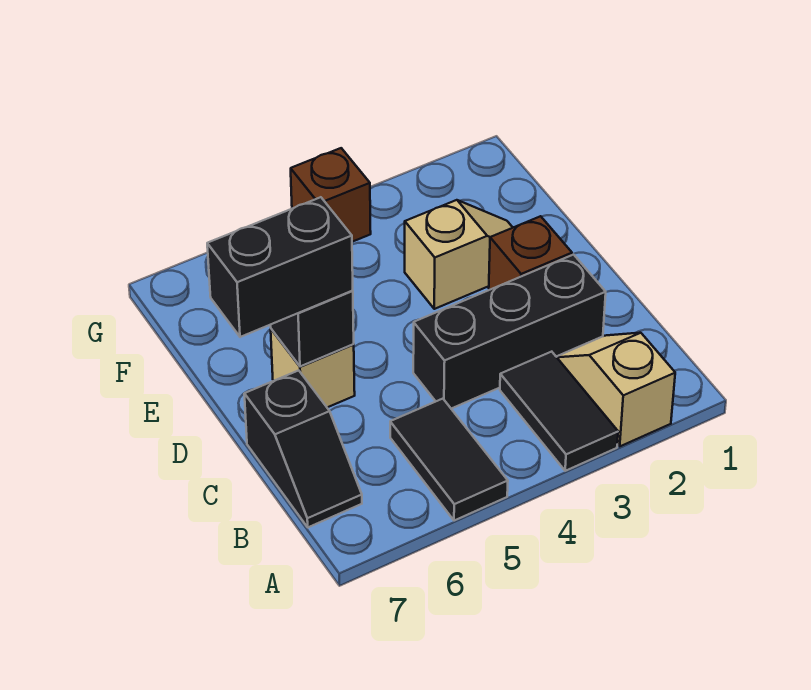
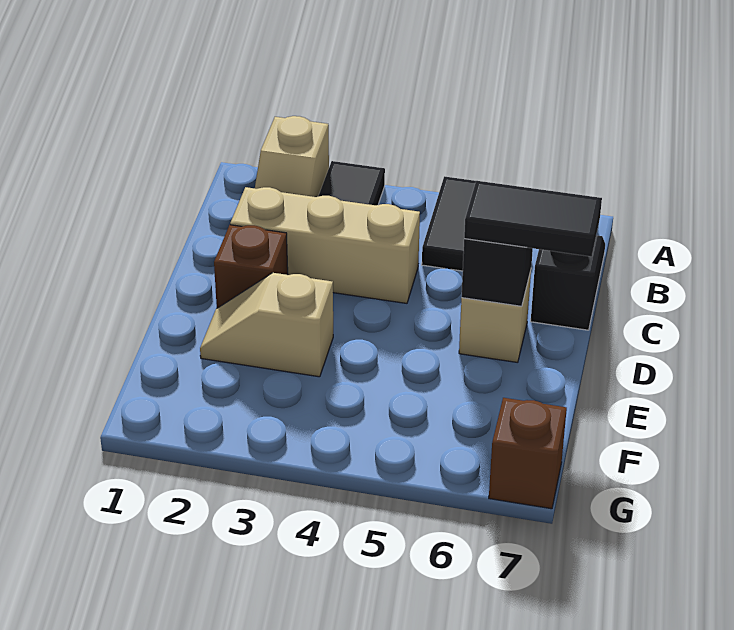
black brick C2:C4 level 1 -> tan brick C2:C4 level 1
black brick D6:D7 level 3 -> black tile D6:D7 level 3
brown brick G4 level 1 -> brown brick G7 level 1

